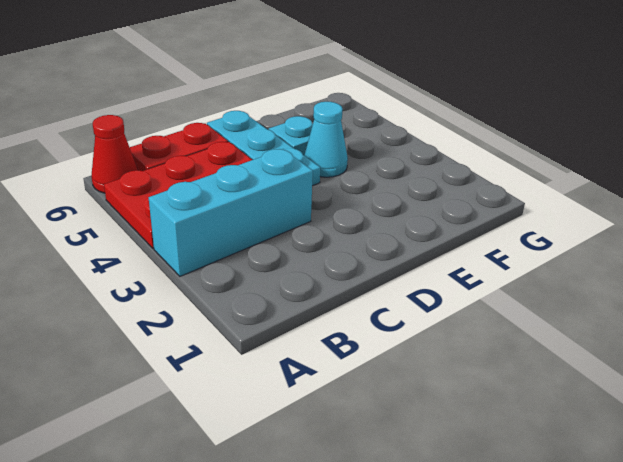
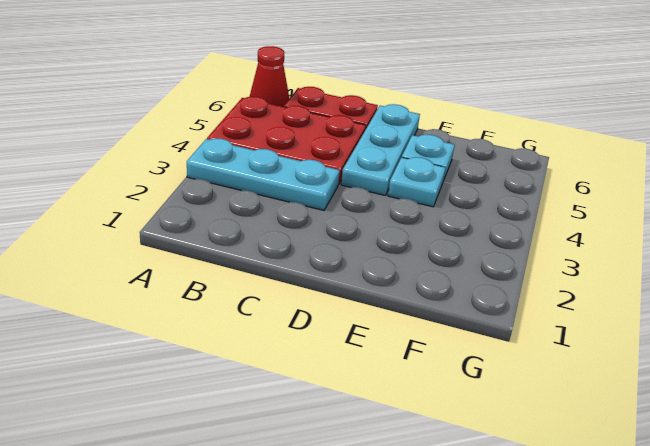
cyan brick A3:C3 level 1 -> cyan plate A3:C3 level 1
cyan cone E4 level 1 -> cyan plate E4 level 1

